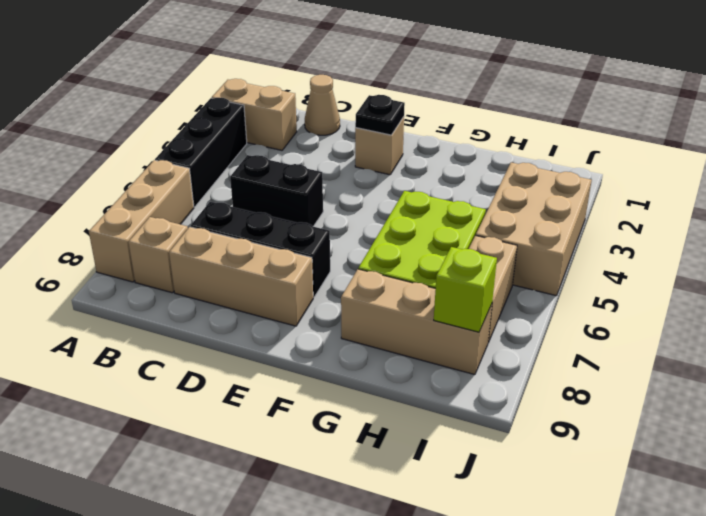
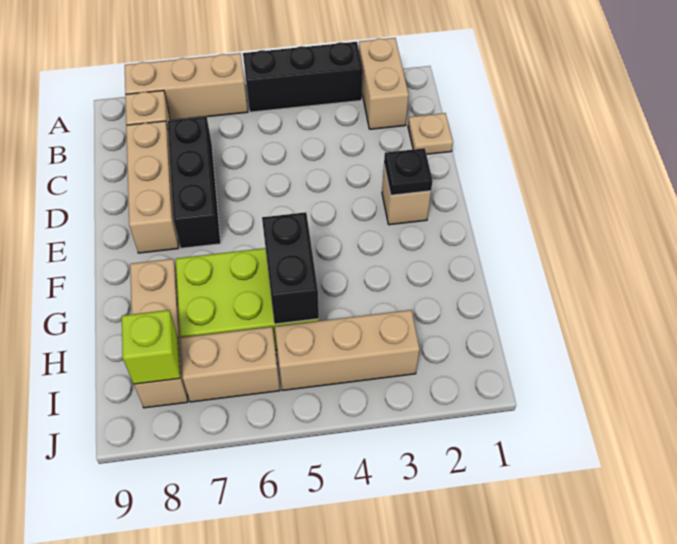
tan cone C1 level 1 -> tan plate C1 level 1
black brick C5:D5 level 1 -> black brick G5:H5 level 2
tan brick I3:J5 level 1 -> tan brick I3:I5 level 1

